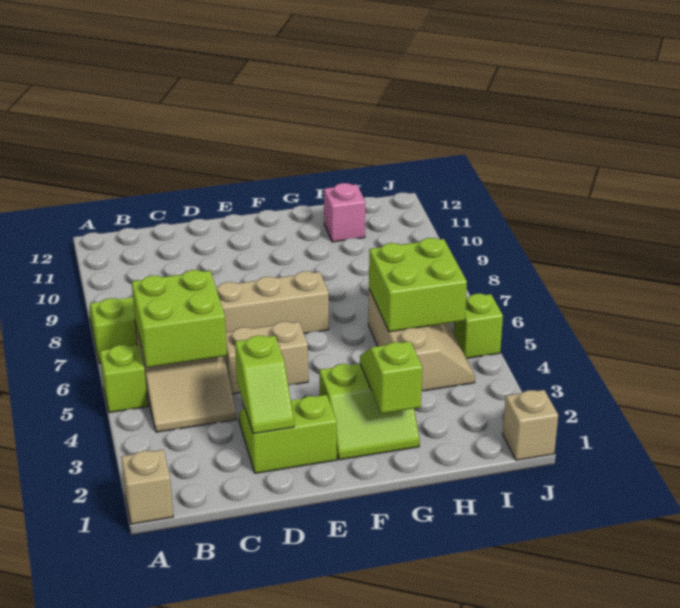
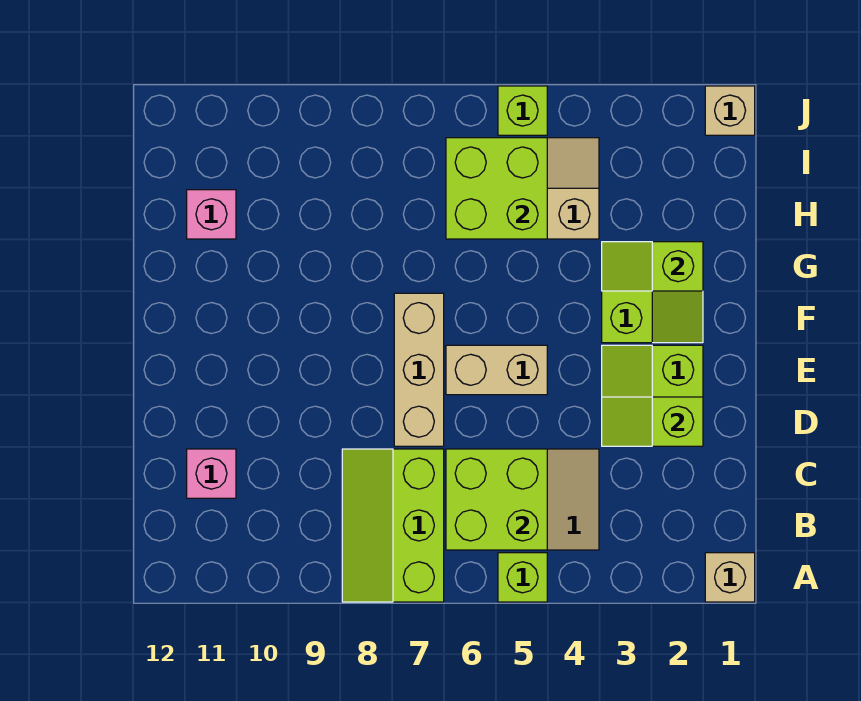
none -> pink brick C11 level 1
lime slope D2:D3 level 2 top 3 -> lime slope D2:D3 level 2 top 2
tan brick D5:E5 level 1 -> tan brick E5:E6 level 1

